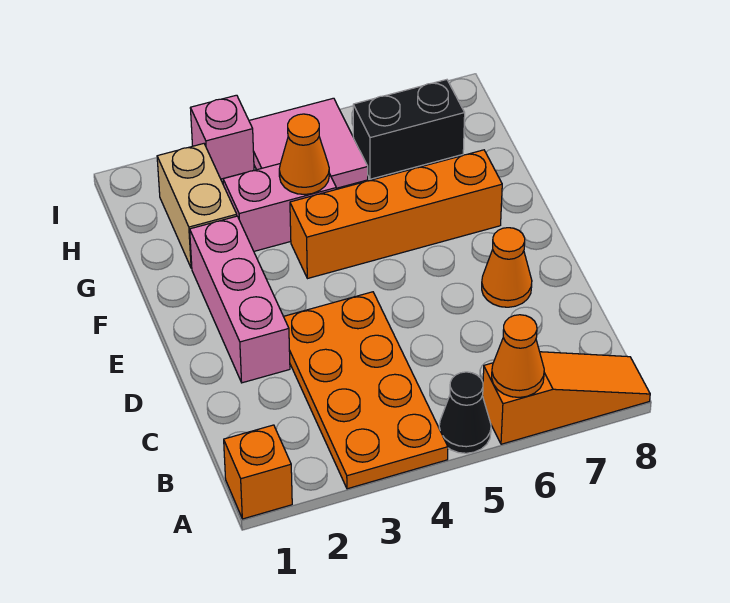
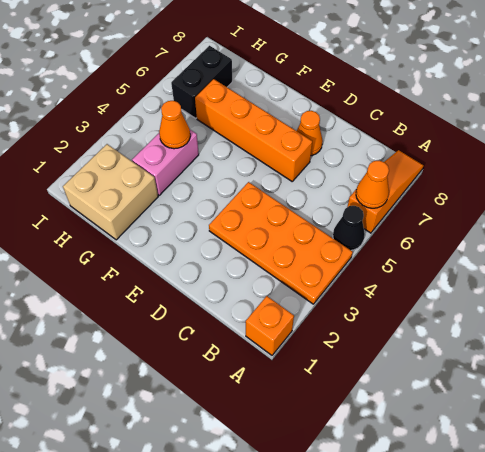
pink brick D2:F2 level 1 -> none
orange brick F4:F7 level 1 -> orange brick D6:G6 level 1
tan brick G2:H2 level 1 -> tan brick G1:H2 level 1
pink tile H4:I5 level 1 -> none
pink brick I3 level 1 -> none

